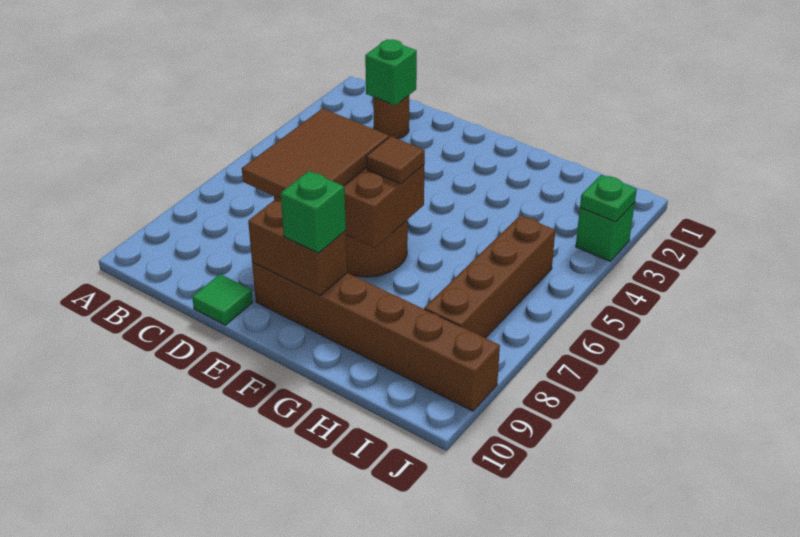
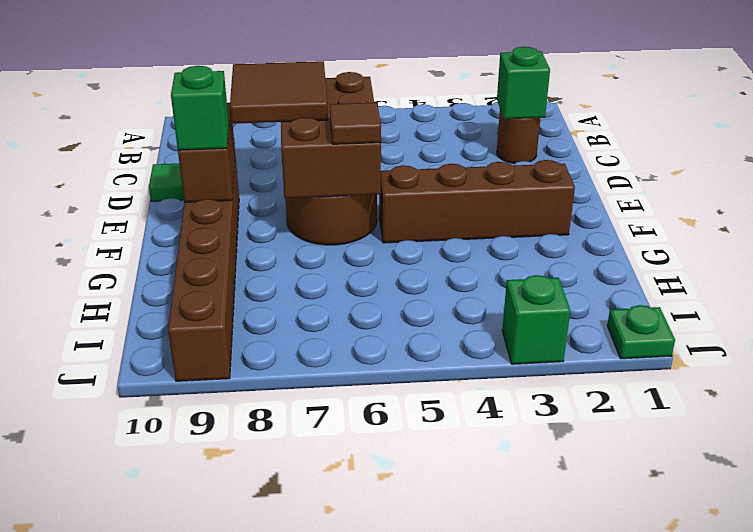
brown tile D6:E8 level 3 -> brown tile D7:E8 level 3
brown brick I5:I8 level 1 -> brown brick F2:F5 level 1
green plate J3 level 2 -> green plate J1 level 1

